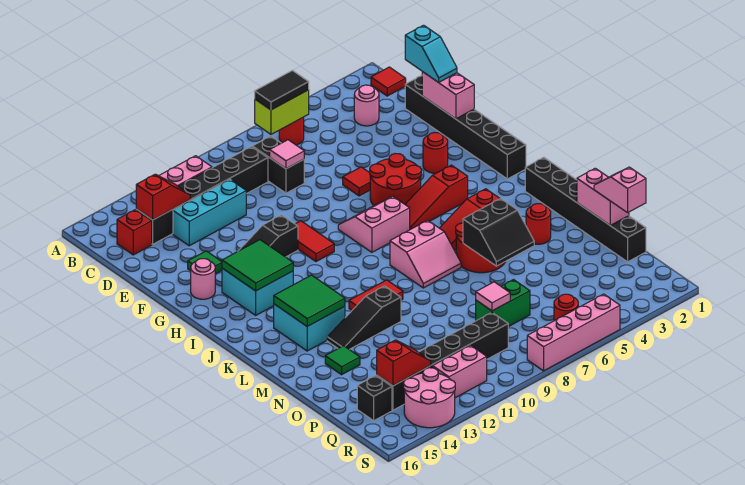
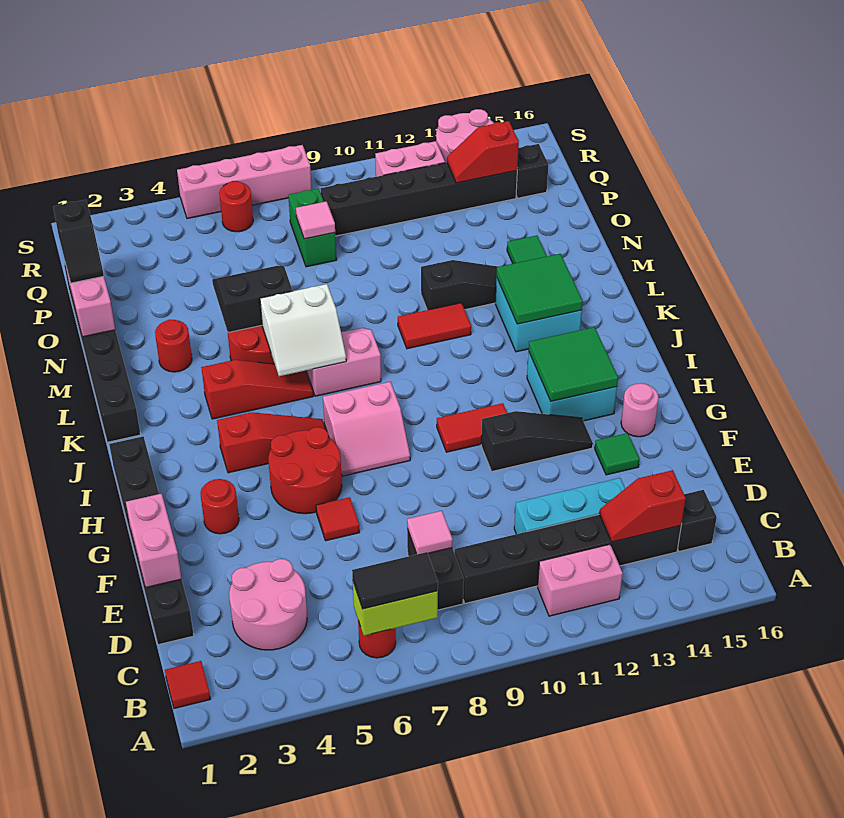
pink round brick C3 level 1 -> pink round brick C3:D4 level 1
red brick C15 level 1 -> black brick C15 level 1
cyan slope D1:E1 level 3 top D -> none
red tile G10:H10 level 1 -> red tile H10:H11 level 1
none -> white slope K6:L7 level 2 top L
pink slope O1:P1 level 3 top P -> black slope O1:P1 level 3 top P
green brick P7:P8 level 1 -> green brick P8:Q8 level 1

